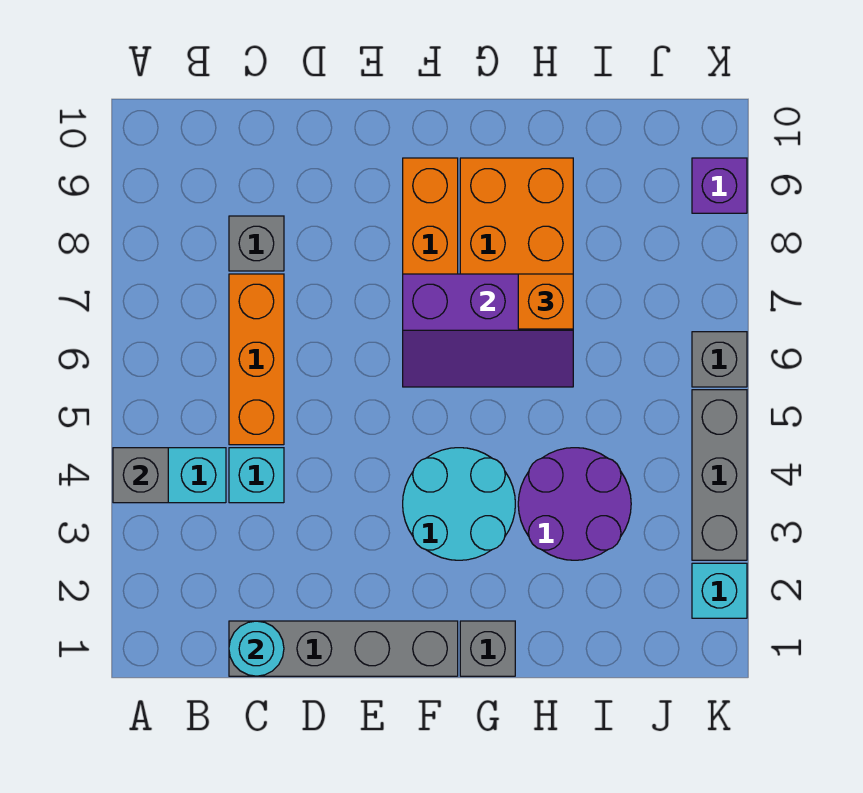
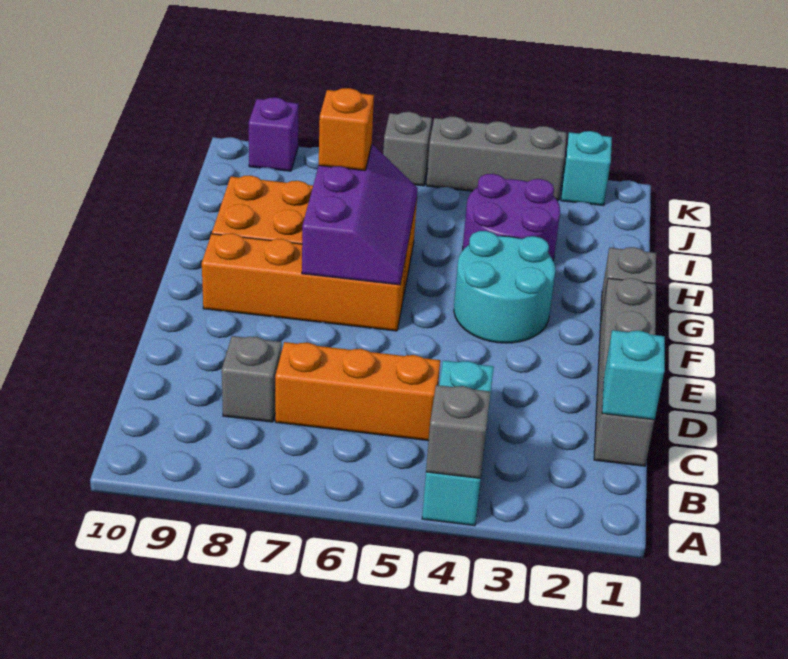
cyan round brick C1 level 2 -> cyan brick C1 level 2

